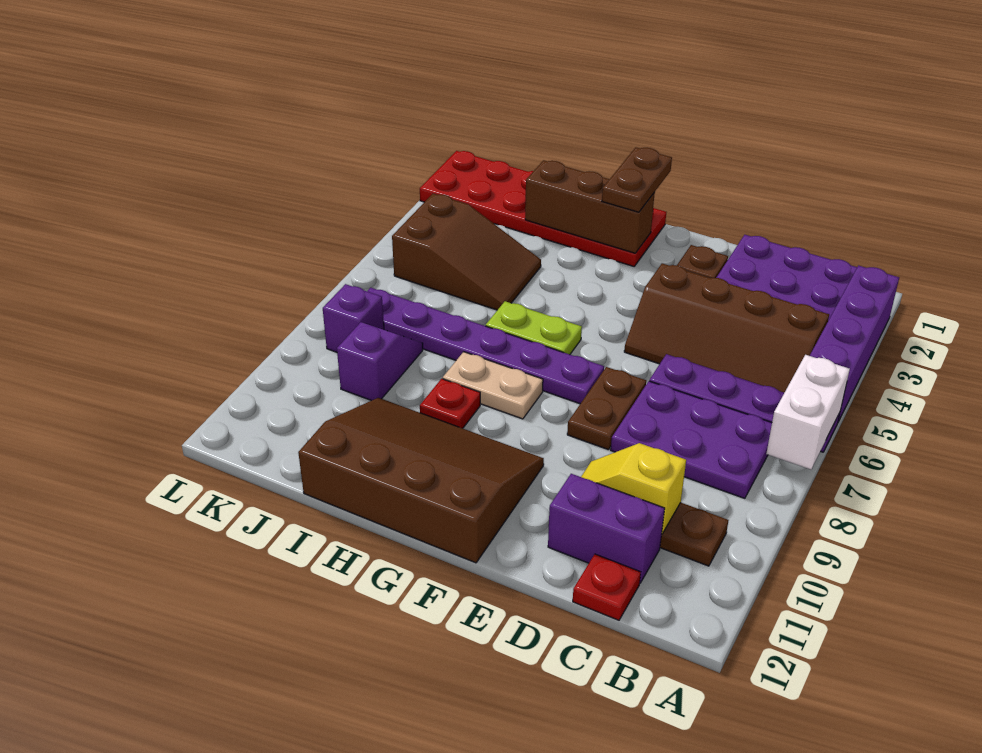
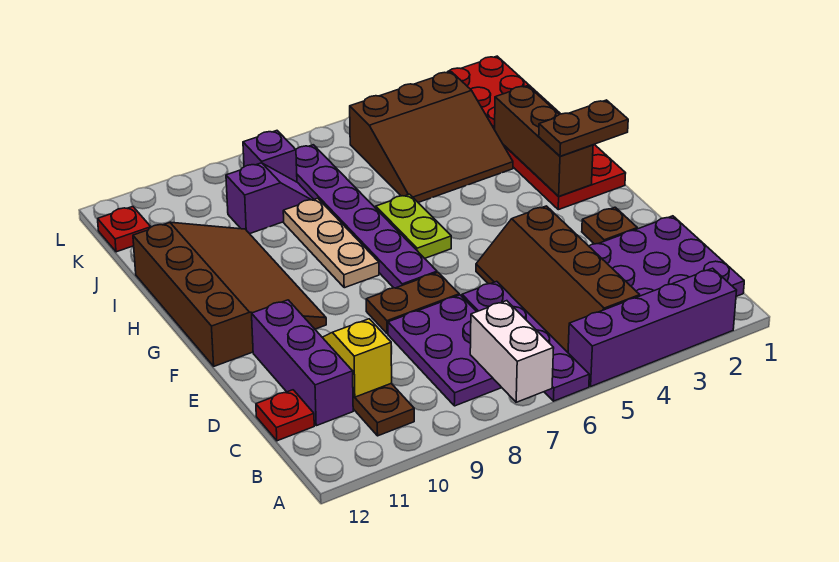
white brick A6:A7 level 2 -> white brick A7:B7 level 2
purple brick C11:D11 level 1 -> purple brick C11:E11 level 1
tan plate G8:H8 level 1 -> tan plate G8:I8 level 1
red plate H9 level 1 -> red plate K12 level 1
brown slope I4:K5 level 1 top K -> brown slope I3:K5 level 1 top K

